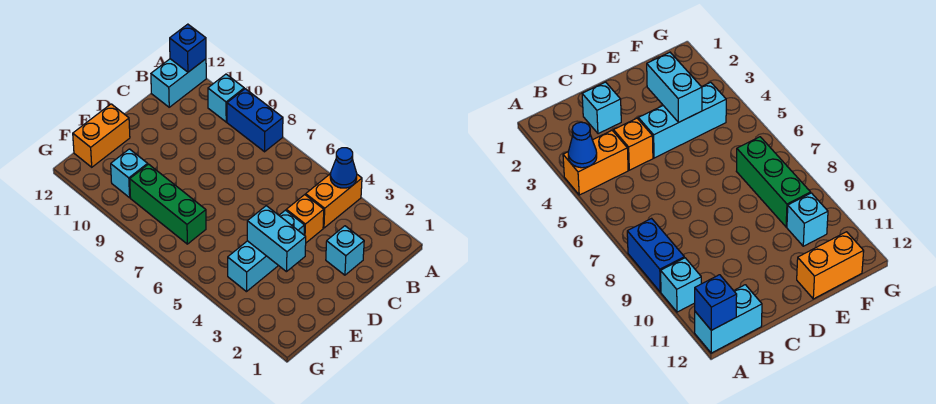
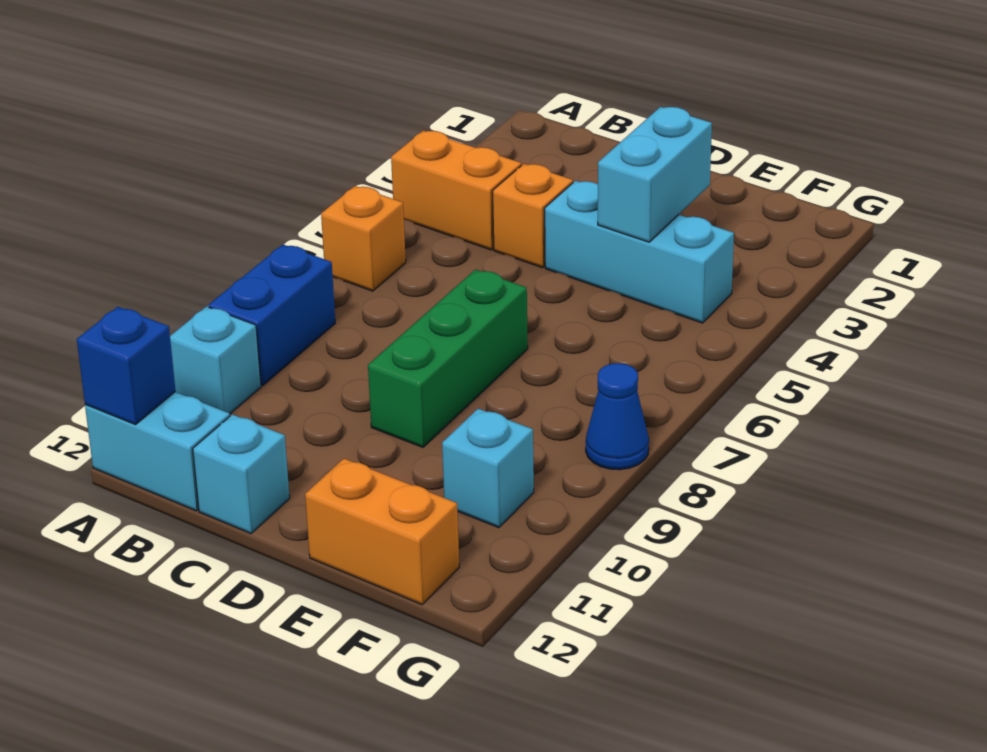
blue cone A4 level 2 -> blue cone G8 level 1
none -> orange brick A6 level 1
cyan brick C2 level 1 -> cyan brick C12 level 1
green brick F7:F9 level 1 -> green brick D7:D9 level 1

